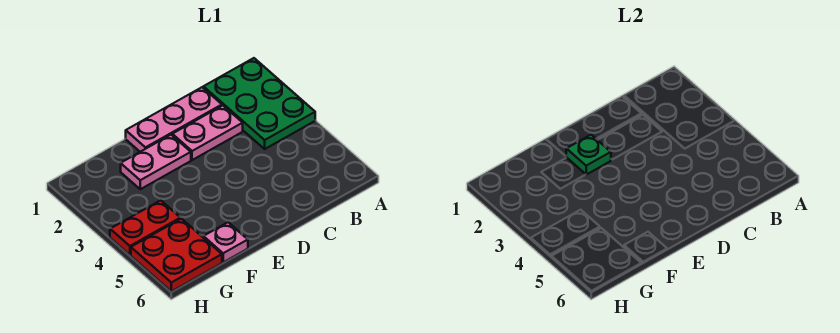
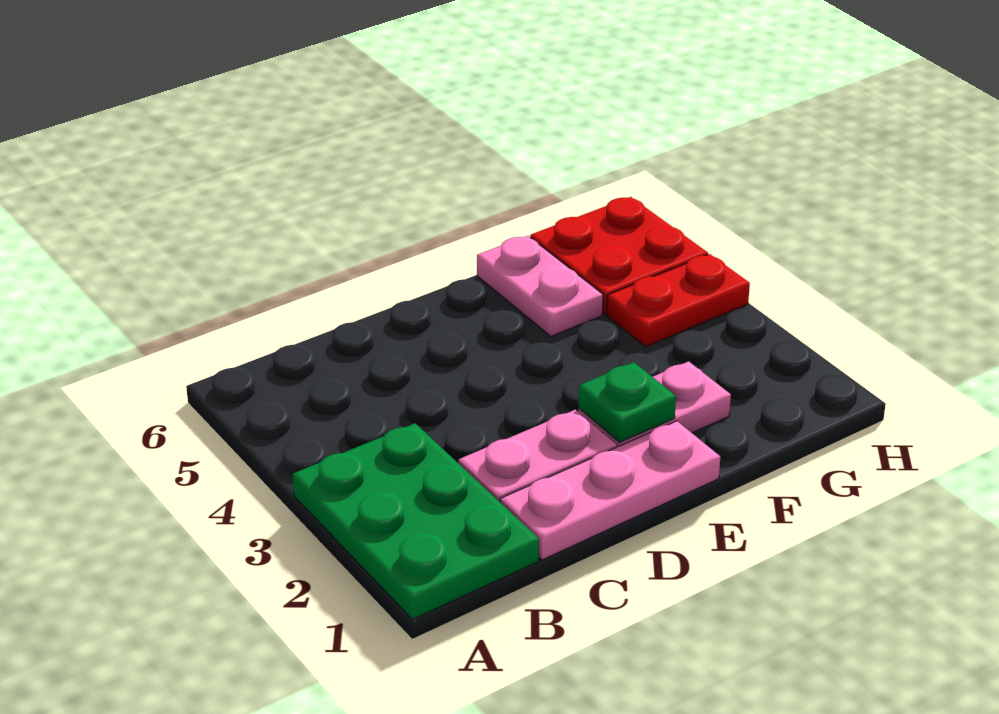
pink plate F6 level 1 -> pink plate F5:F6 level 1

